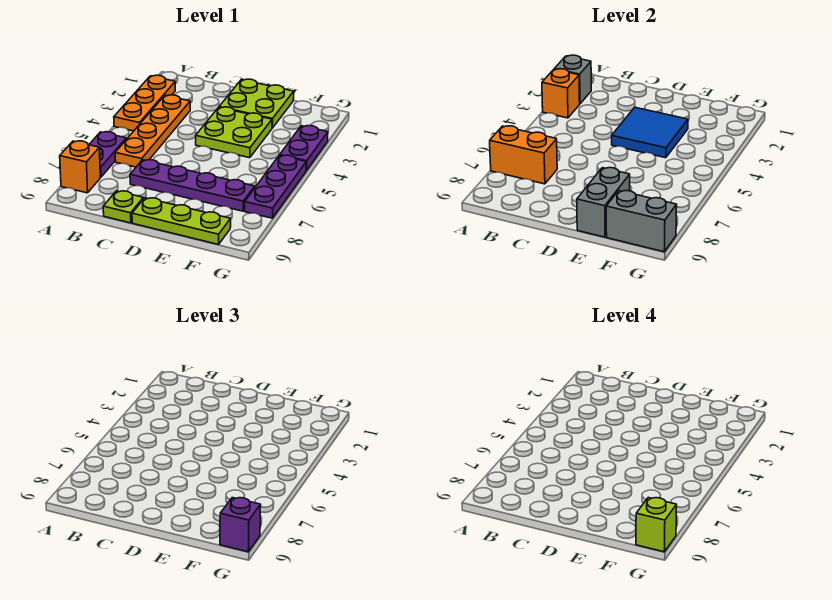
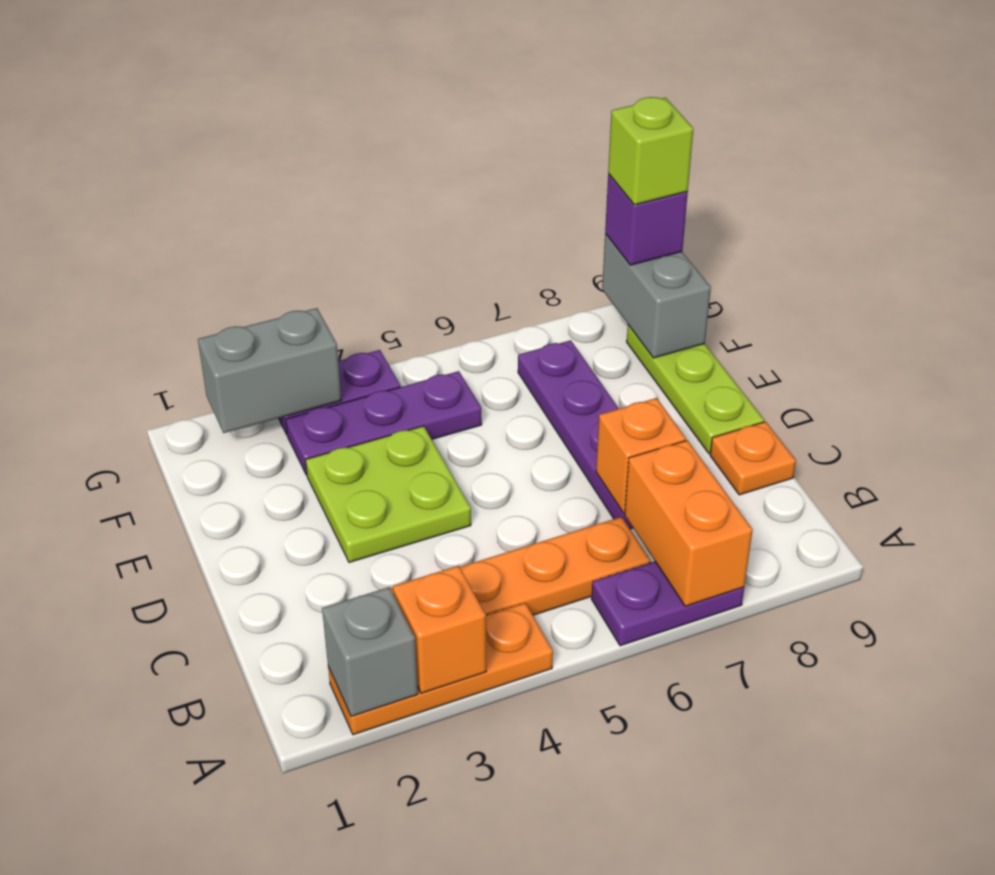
orange brick A8 level 1 -> orange brick C7 level 2
lime plate C9 level 1 -> orange plate C9 level 1
lime plate D1:E2 level 1 -> none
blue tile D3:E4 level 2 -> none
grey brick E8:E9 level 2 -> grey brick G2:G3 level 2
purple plate G5:G7 level 1 -> purple plate F3:F5 level 1

